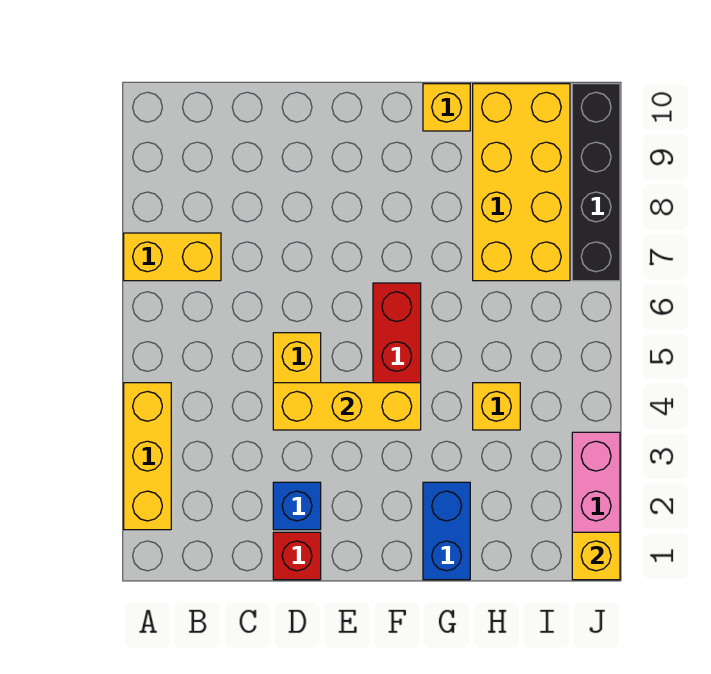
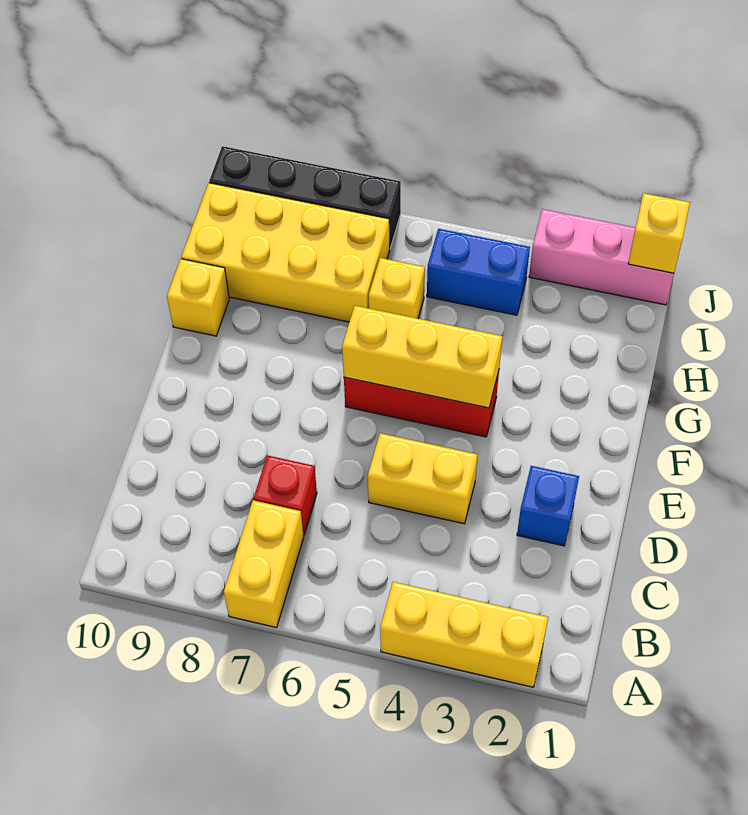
red brick D1 level 1 -> red brick C7 level 1
yellow brick D4:F4 level 2 -> yellow brick F4:F6 level 2
blue brick G1:G2 level 1 -> blue brick I4:I5 level 1
yellow brick H4 level 1 -> yellow brick H6 level 1

